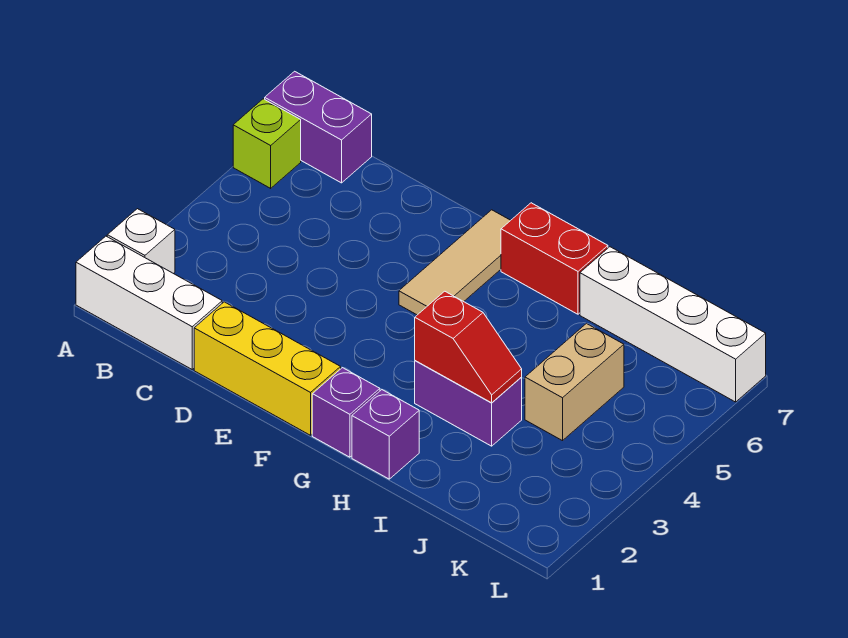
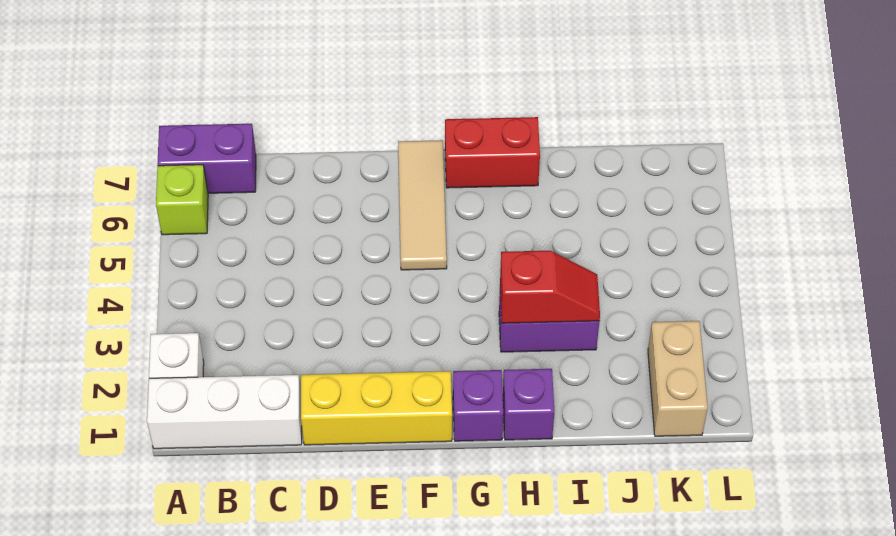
white brick I7:L7 level 1 -> none
tan brick J4:J5 level 1 -> tan brick K1:K2 level 1

